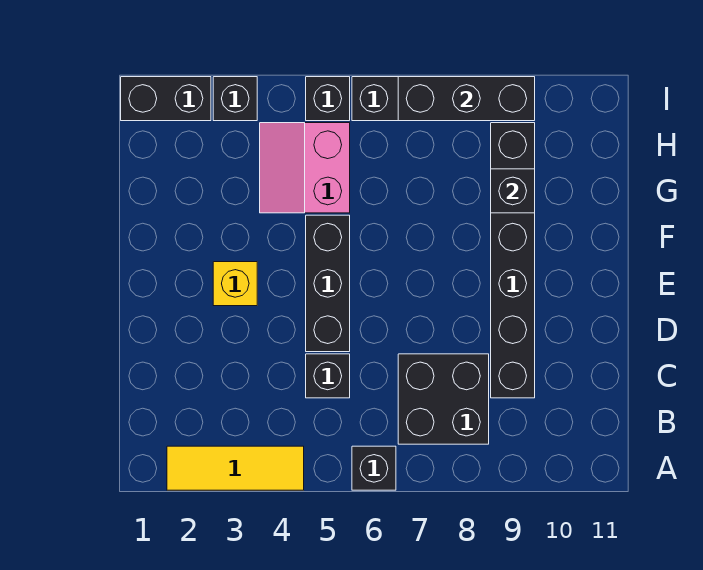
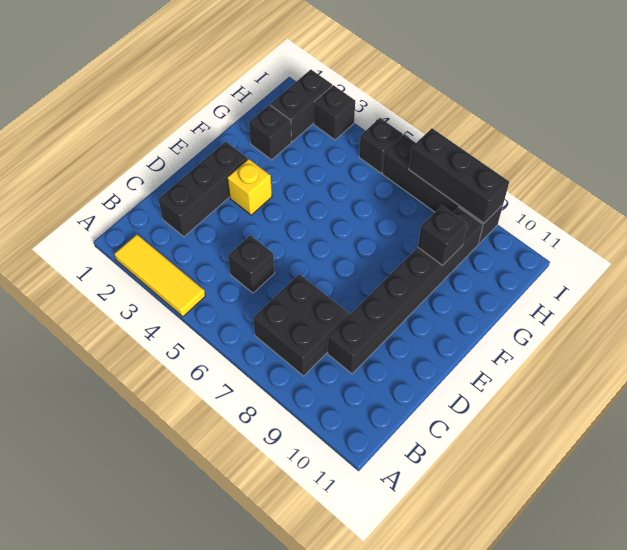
black brick A6 level 1 -> black brick G2 level 1
black brick D5:F5 level 1 -> black brick C2:E2 level 1
pink slope G4:H5 level 1 top 5 -> none
black brick I1:I2 level 1 -> black brick H2:I2 level 1

